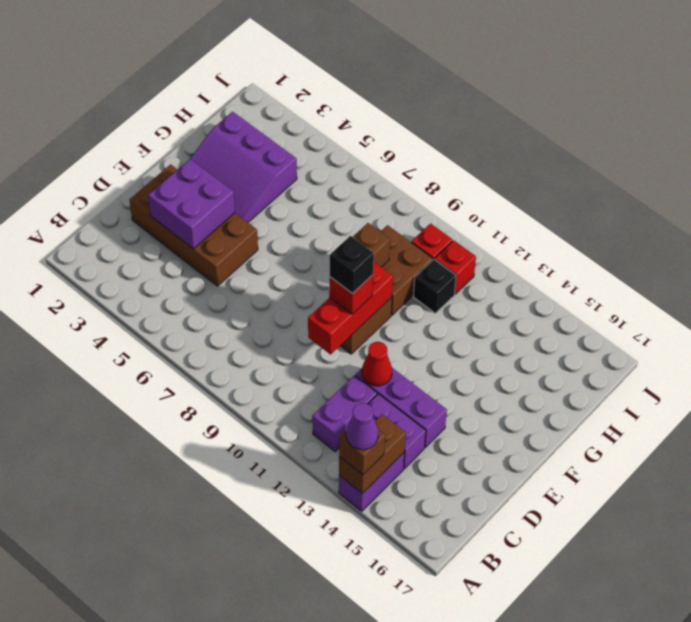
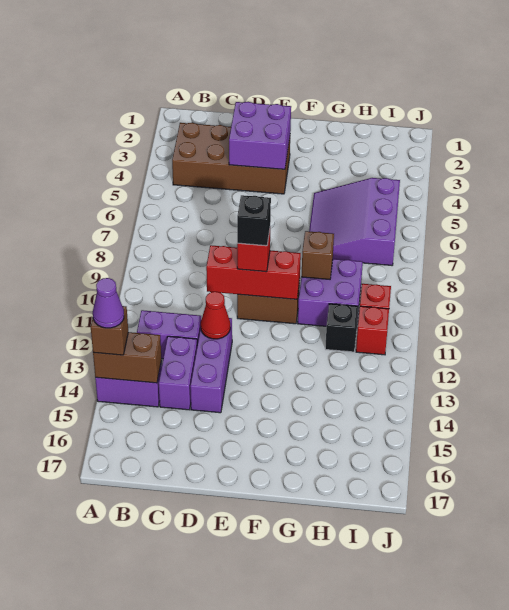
brown brick D2:E5 level 1 -> brown brick B3:E4 level 1
purple slope F2:H4 level 1 top H -> purple slope G5:I7 level 1 top I
brown brick G9:H10 level 1 -> purple brick G9:H10 level 1

